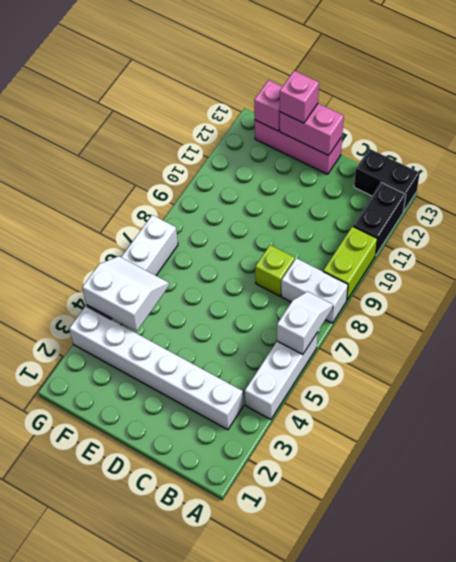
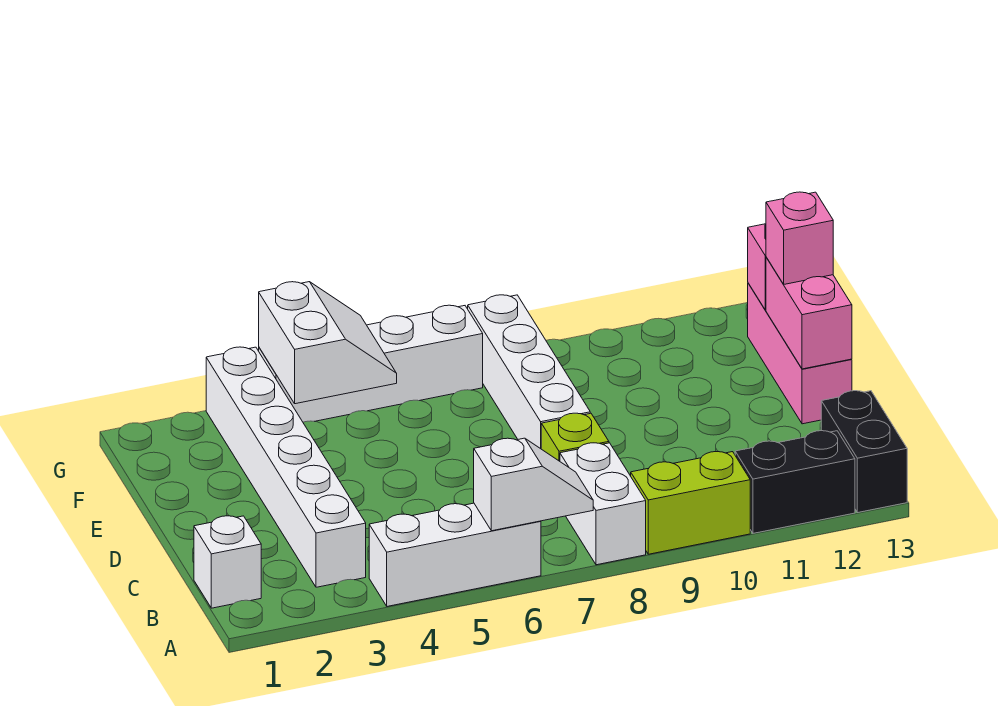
none -> white brick B1 level 1
none -> white brick D8:G8 level 1

